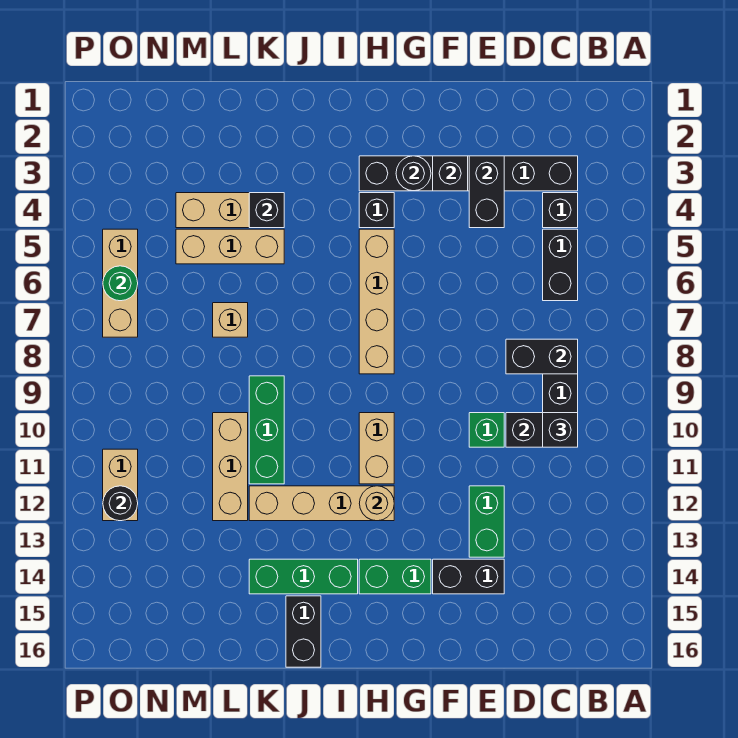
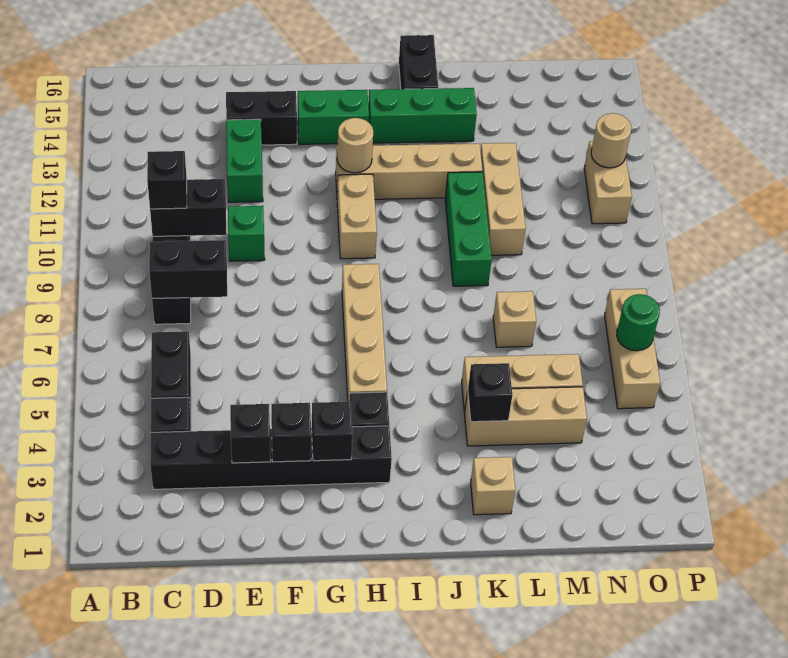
black brick E3:E4 level 2 -> black brick E3 level 2
black round brick G3 level 2 -> black brick G3 level 2
none -> tan brick K2 level 1
black round brick O12 level 2 -> tan round brick O12 level 2

